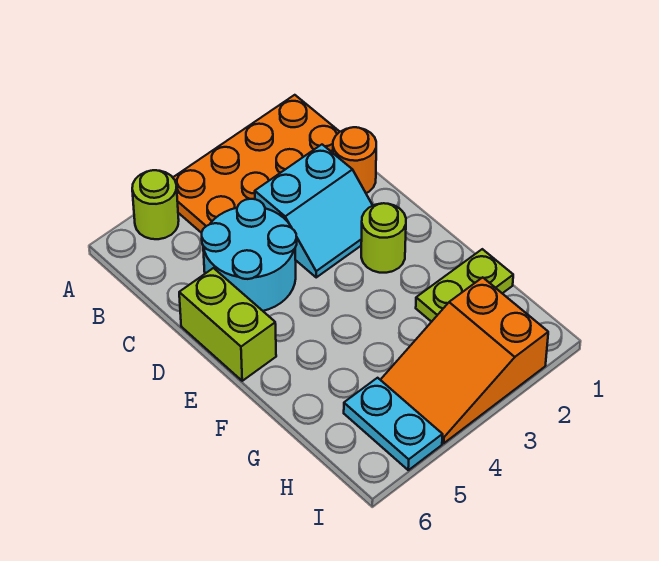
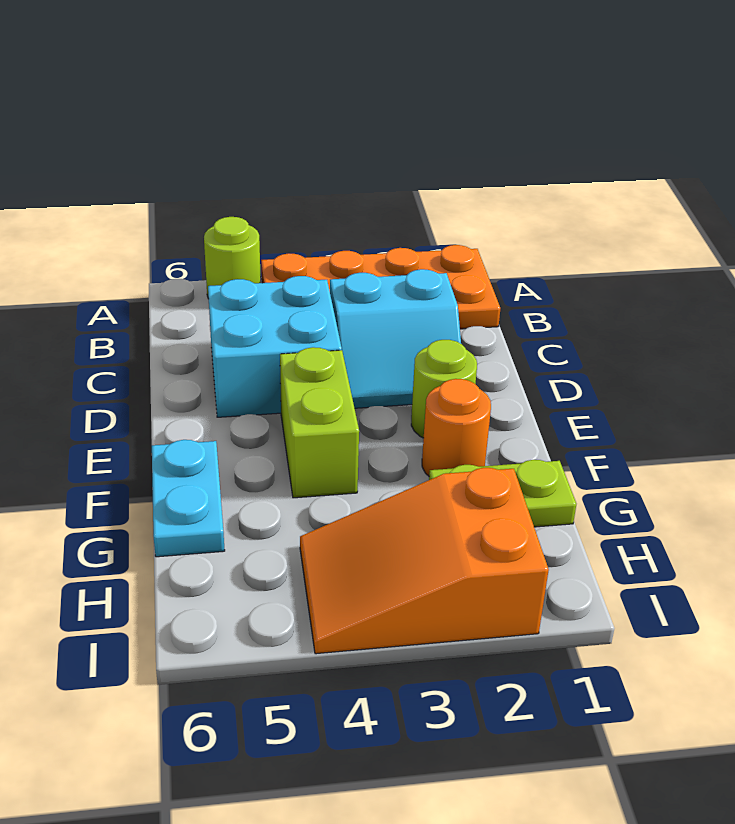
orange round brick C1 level 1 -> orange round brick F2 level 1
cyan round brick C4:D5 level 1 -> cyan brick C4:D5 level 1
lime brick D6:E6 level 1 -> lime brick E4:F4 level 1
cyan plate H5:I5 level 1 -> cyan plate F6:G6 level 1

